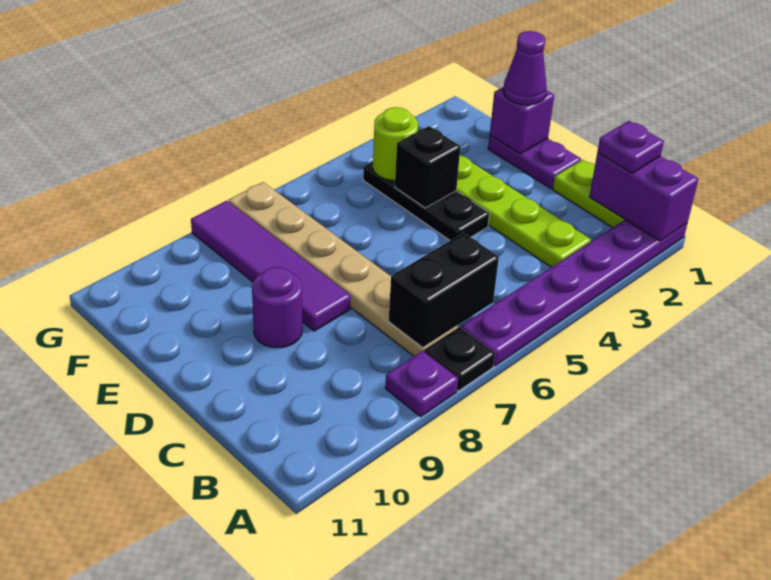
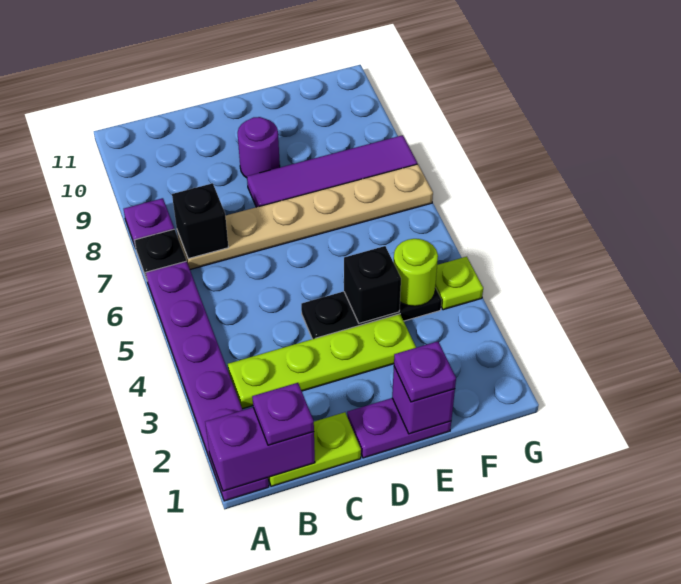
black brick B6:B7 level 2 -> black brick B7 level 2
purple cone E1 level 3 -> purple plate E1 level 3
none -> lime plate G4 level 1

